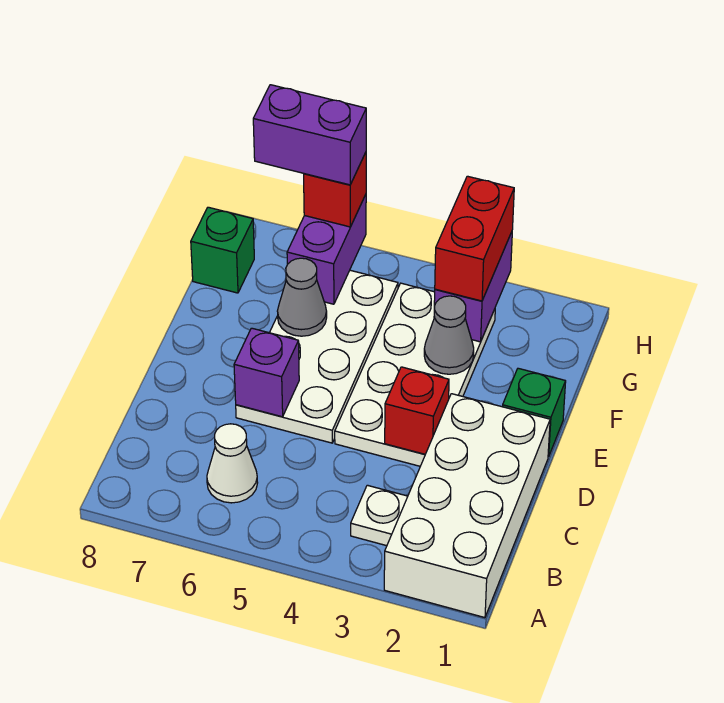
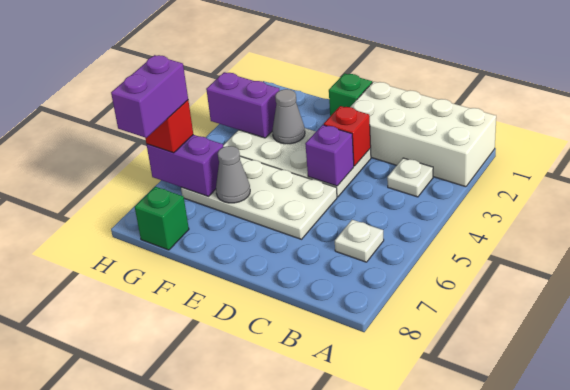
white cone B6 level 1 -> white plate B6 level 1
purple brick D6 level 2 -> purple brick D4 level 2
red brick G3:H3 level 3 -> none

